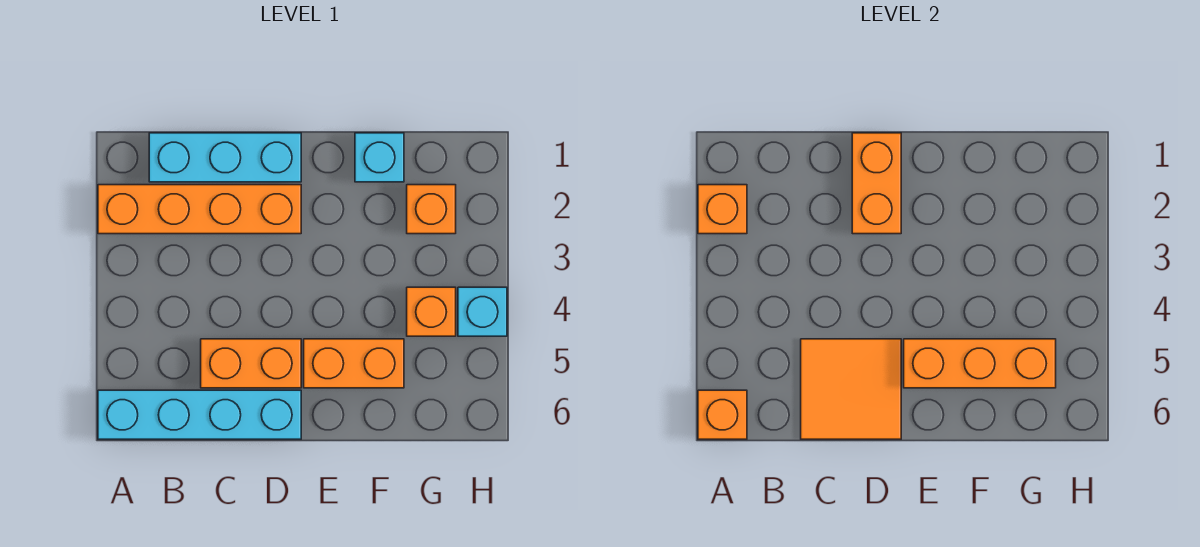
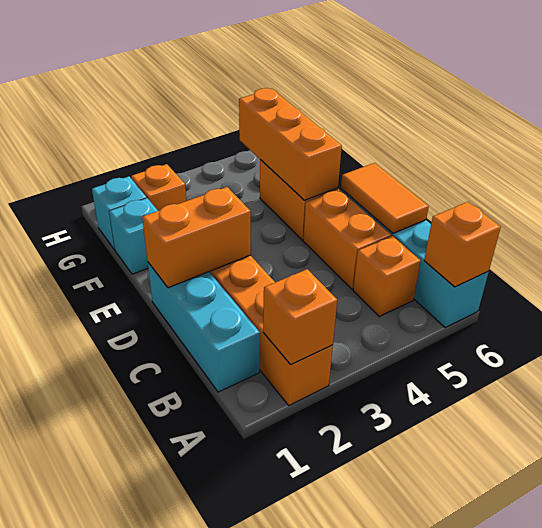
orange tile C5:D6 level 2 -> orange tile C6:D6 level 2
orange brick G4 level 1 -> orange brick B5 level 1
cyan brick H4 level 1 -> cyan brick G1 level 1

